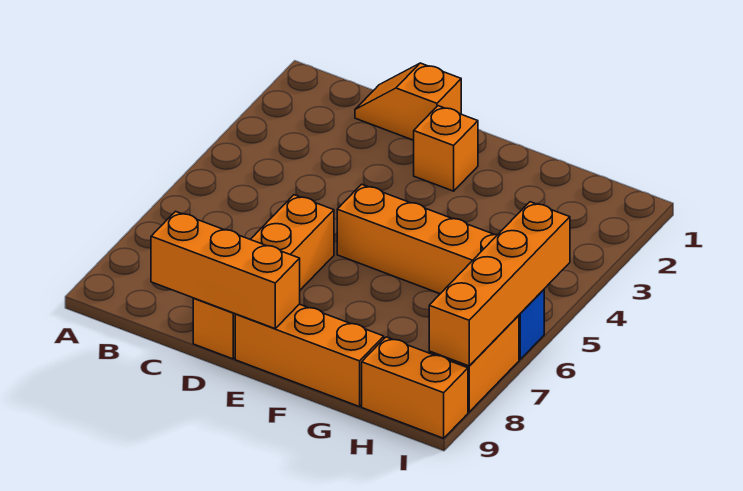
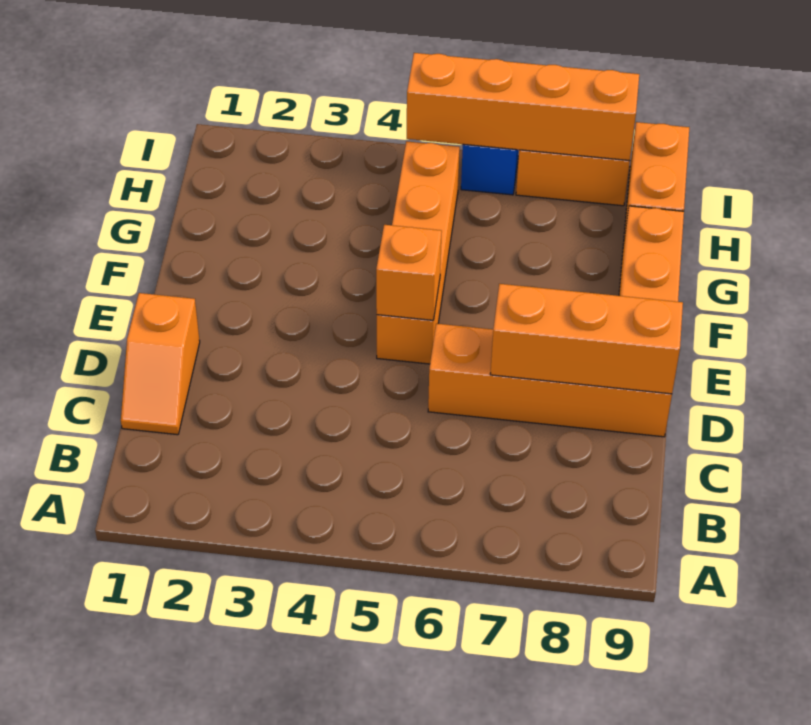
orange brick C9:E9 level 2 -> orange brick D7:D9 level 2
orange brick E2 level 1 -> orange brick E5 level 2

